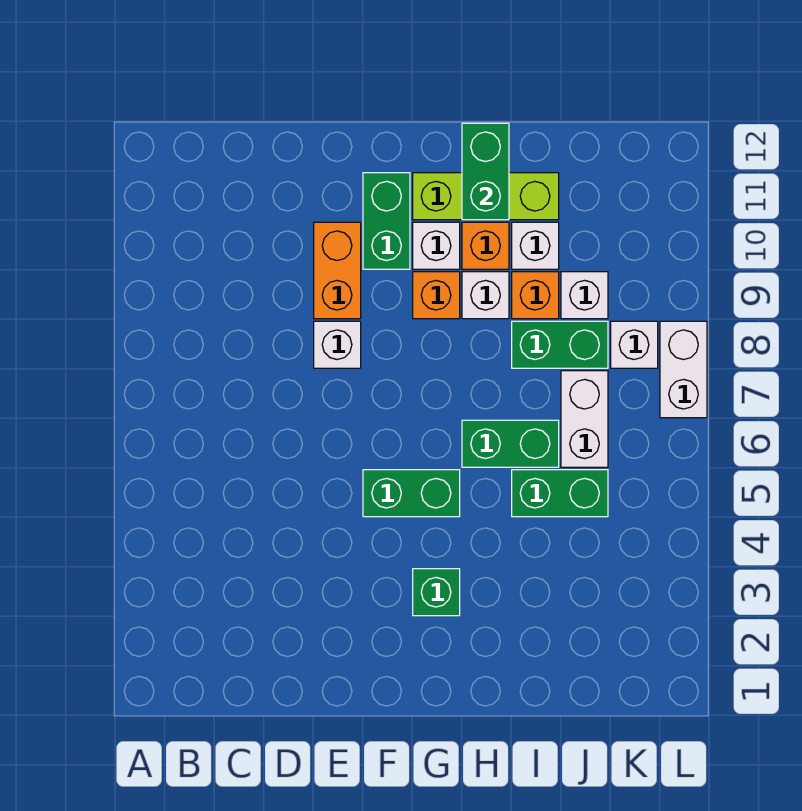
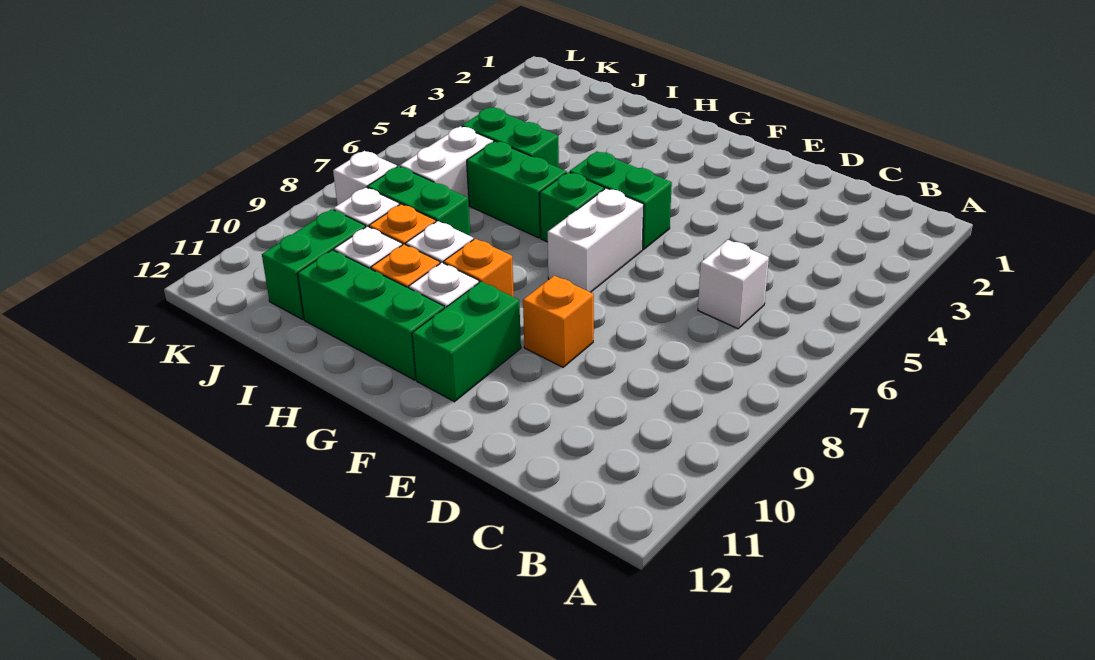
white brick E8 level 1 -> white brick C6 level 1
orange brick E9:E10 level 1 -> orange brick E9 level 1
green brick G3 level 1 -> green brick G6 level 1
lime brick G11:I11 level 1 -> green brick G11:I11 level 1
green brick H11:H12 level 2 -> green brick J10:J11 level 1
white brick L7:L8 level 1 -> white brick F6:F7 level 1

